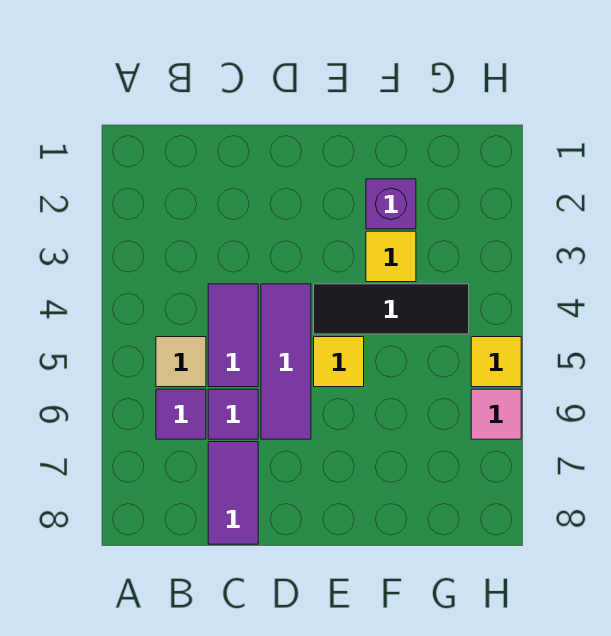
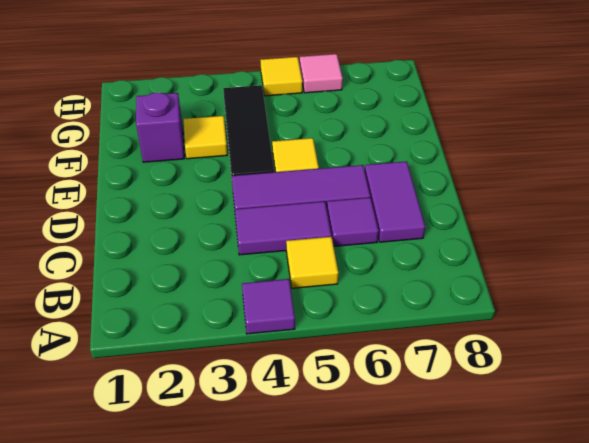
tan tile B5 level 1 -> yellow tile B5 level 1
purple tile B6 level 1 -> purple tile A4 level 1
purple tile C7:C8 level 1 -> purple tile C7:D7 level 1

